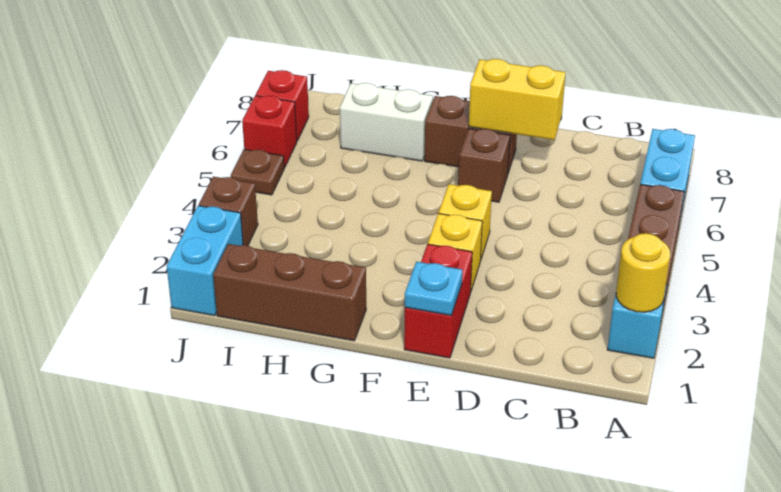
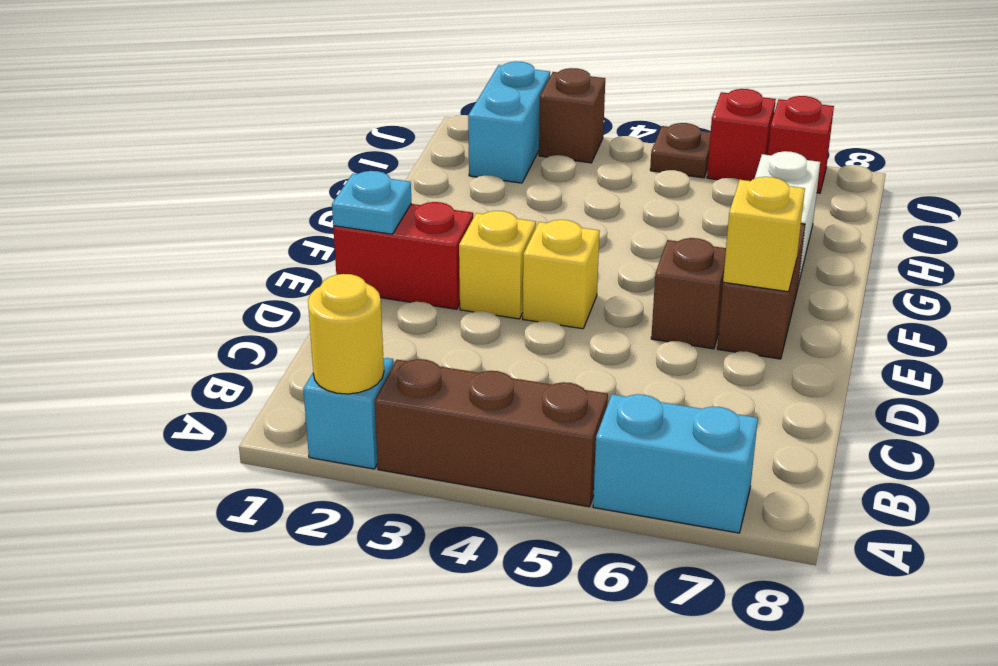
yellow brick D7:E7 level 2 -> yellow brick E7 level 2
brown brick G1:I1 level 1 -> none
cyan brick J1:J2 level 1 -> cyan brick I2:J2 level 1

